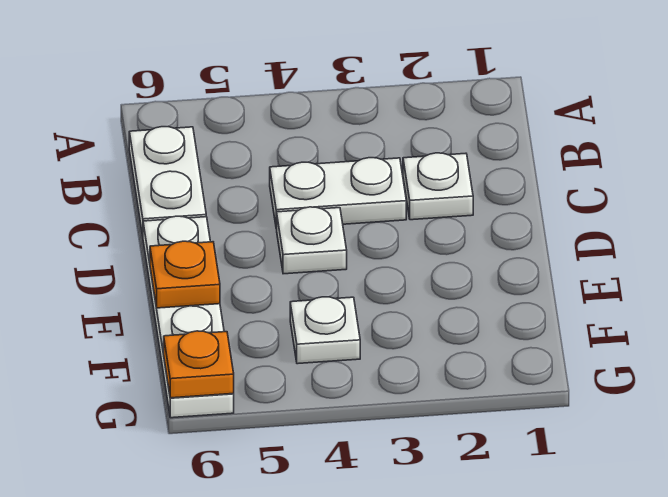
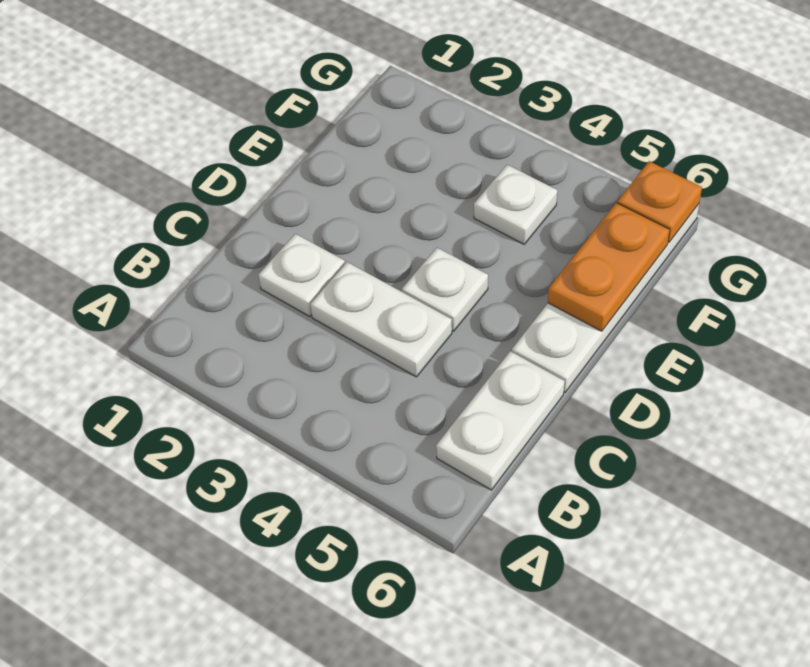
orange plate E6 level 2 -> orange plate E6:F6 level 2

